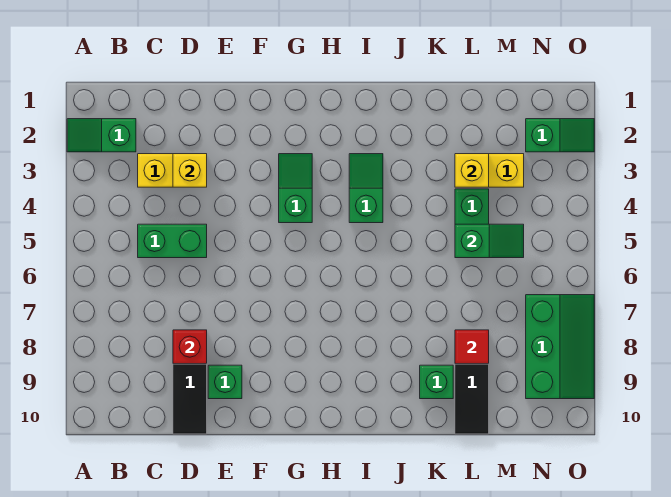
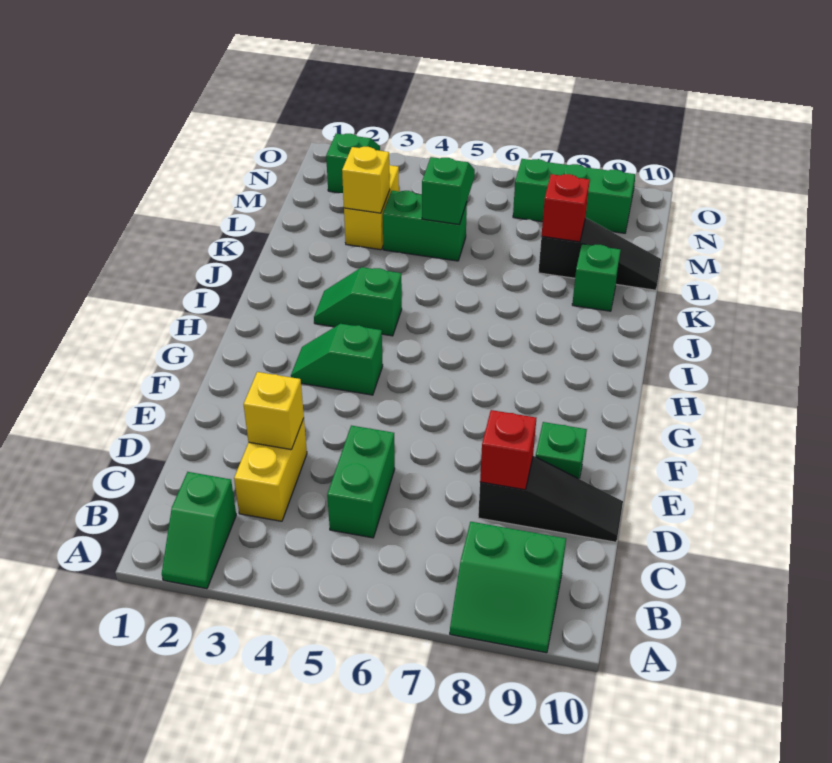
none -> green slope A8:B9 level 1 top B
red tile L8 level 2 -> red brick L8 level 2

